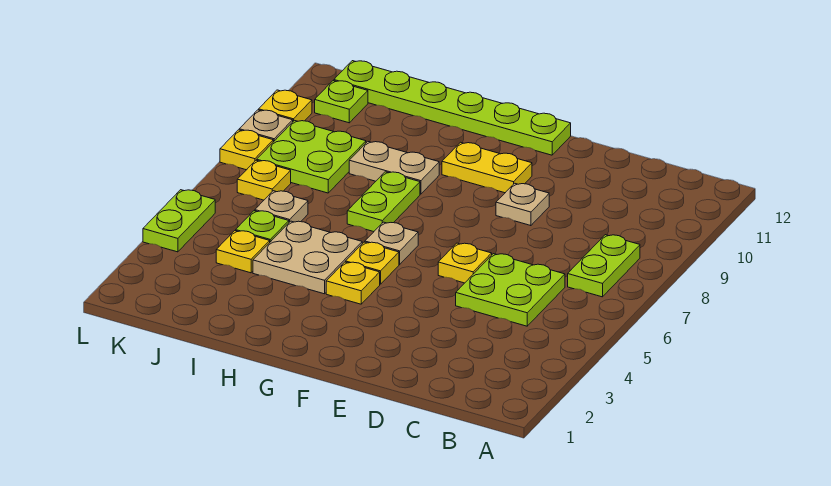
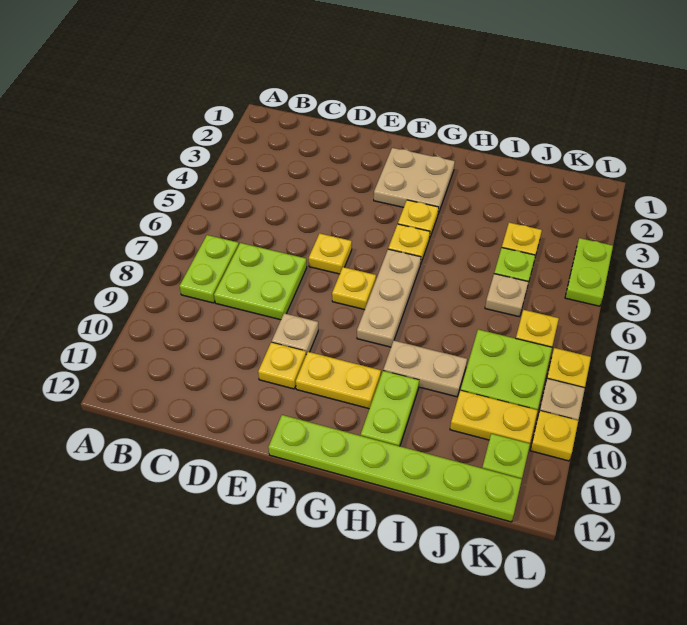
lime plate C5:D6 level 1 -> lime plate C7:D8 level 1
none -> yellow plate E10 level 1
none -> yellow plate F7 level 1
tan plate G6 level 1 -> tan plate G6:G8 level 1
tan plate H4:I5 level 1 -> tan plate F2:G3 level 1
lime plate H7:H8 level 1 -> lime plate H10:H11 level 1
none -> yellow plate J10:K10 level 1

